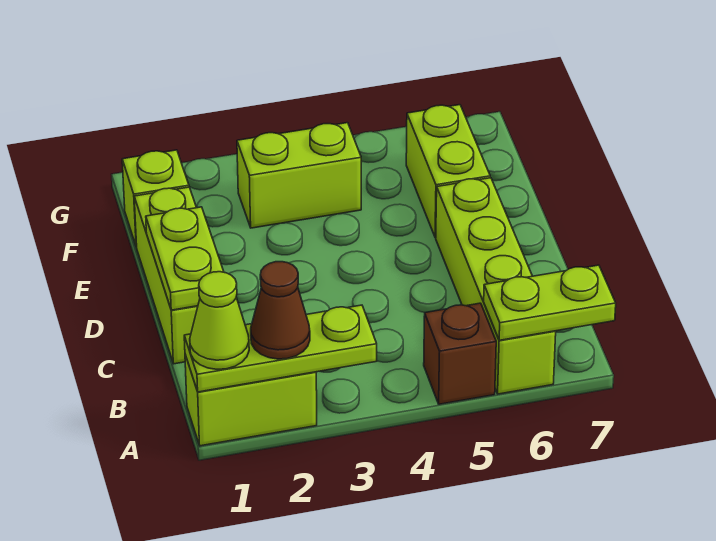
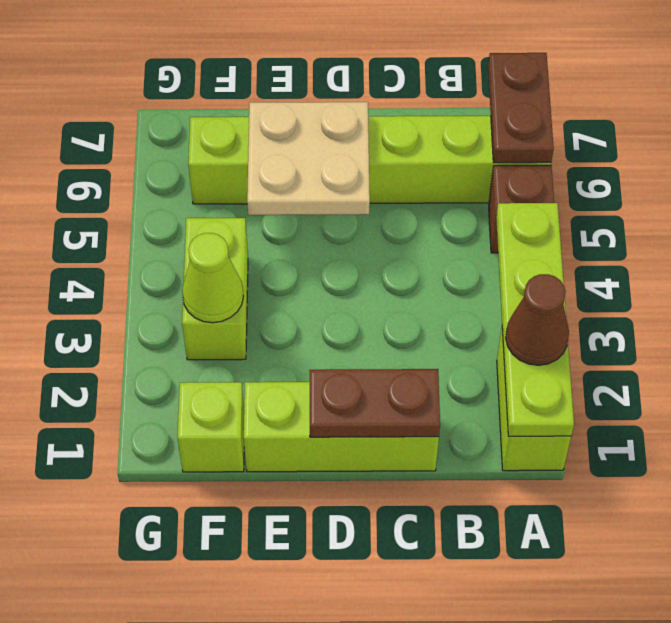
lime plate A1:A3 level 2 -> lime plate A1:A4 level 2
lime cone A1 level 3 -> lime cone F3 level 2
lime plate A6:A7 level 2 -> brown plate A6:A7 level 2
lime plate C1:D1 level 2 -> brown plate C1:D1 level 2
none -> tan plate D5:E6 level 2

